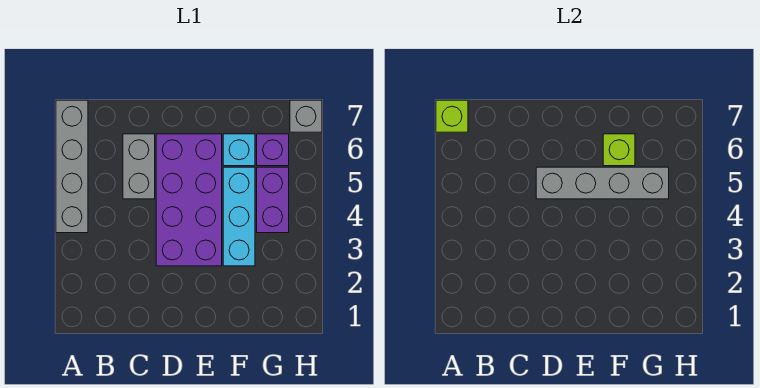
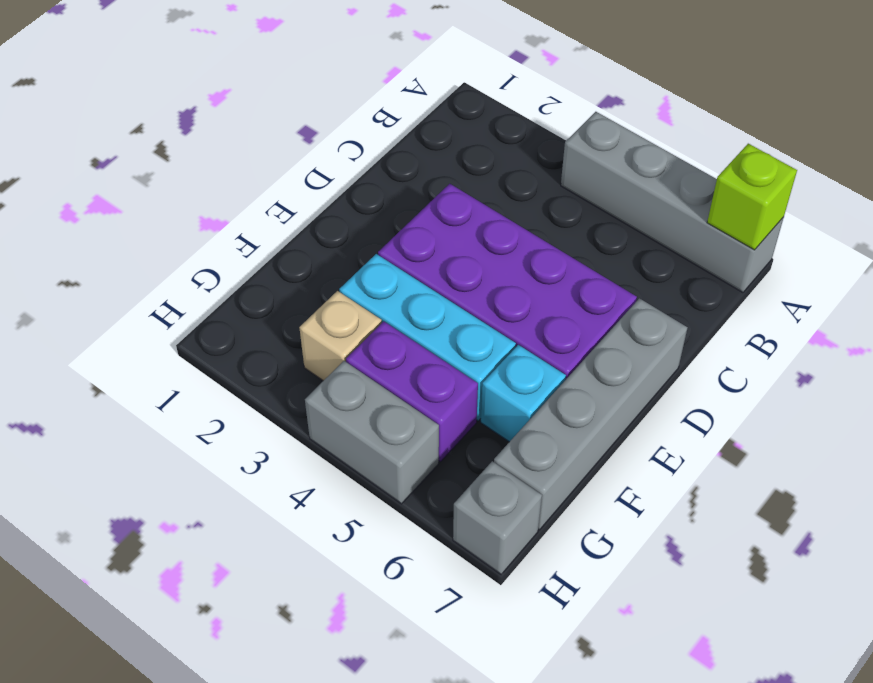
grey brick C5:C6 level 1 -> grey brick H4:H5 level 1
grey brick D5:G5 level 2 -> grey brick D7:G7 level 1
lime brick F6 level 2 -> none
none -> tan brick G3 level 1
purple brick G6 level 1 -> none

